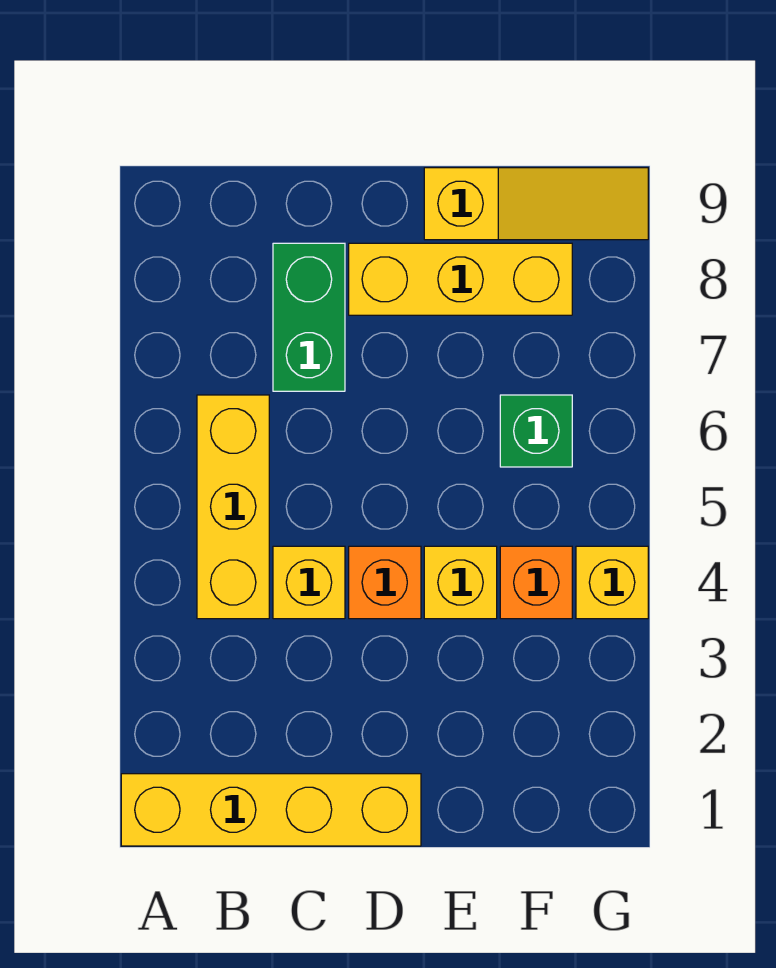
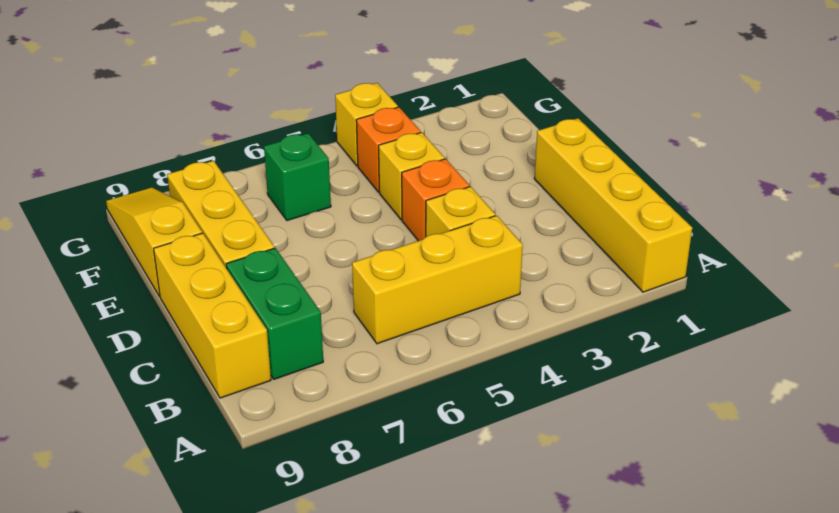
none -> yellow brick B9:D9 level 1
green brick C7:C8 level 1 -> green brick B8:C8 level 1

